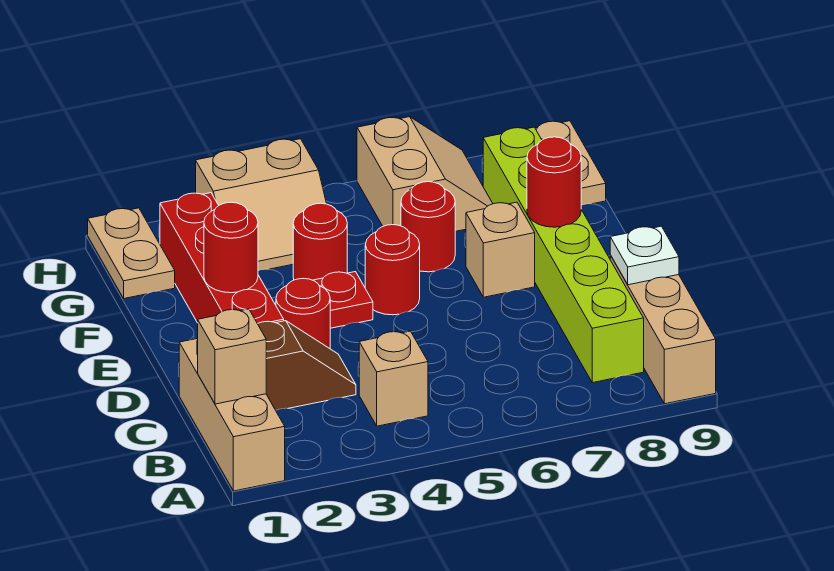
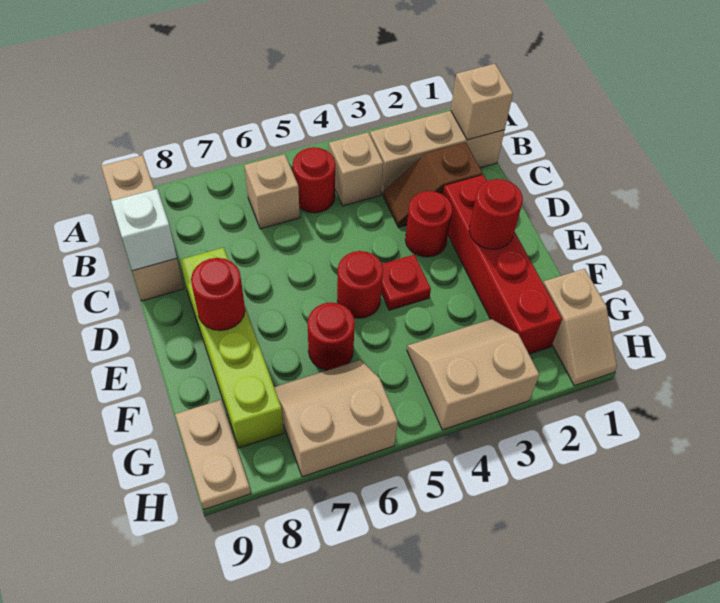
tan brick A1:C1 level 1 -> tan brick B1:B3 level 1
lime brick B8:G8 level 1 -> lime brick D8:G8 level 1
white plate C9 level 2 -> white brick C9 level 2
tan brick E7 level 1 -> tan brick B6 level 1
red round brick F4 level 1 -> red round brick B5 level 1
tan plate G1:H1 level 1 -> tan slope G1:H1 level 1 top G
tan slope G6:H7 level 1 top 6 -> tan slope G6:H7 level 1 top H

